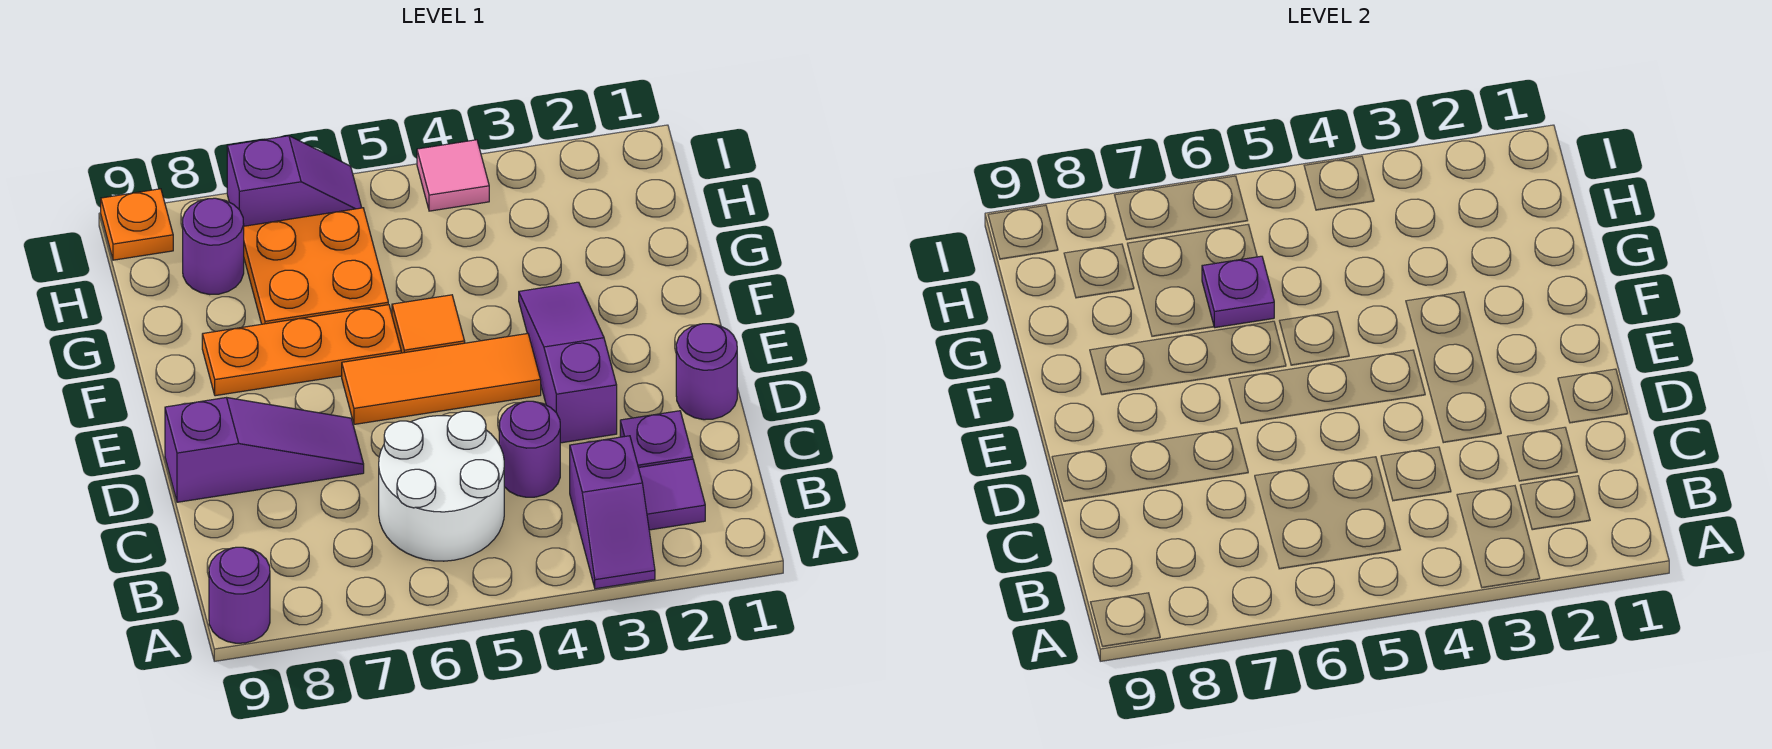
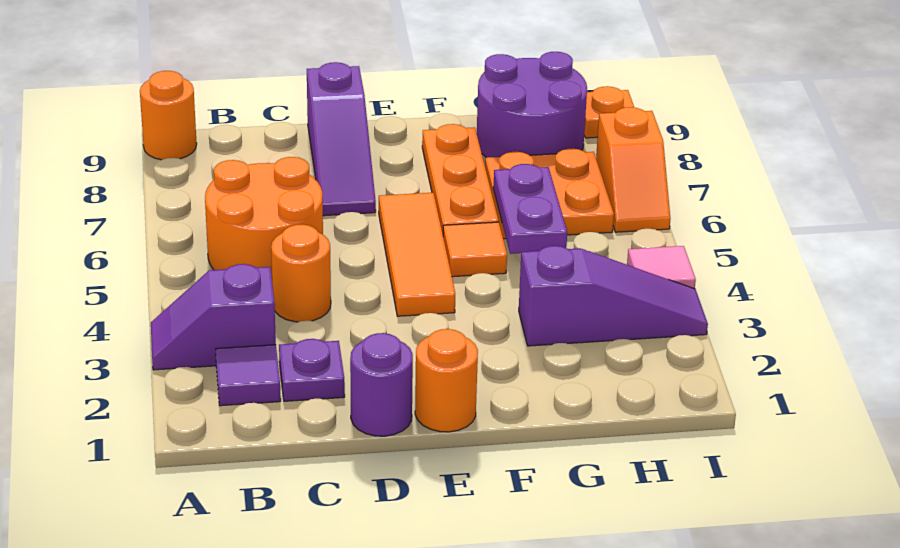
purple round brick A9 level 1 -> orange round brick A9 level 1
white round brick B5:C6 level 1 -> orange round brick B5:C6 level 1
purple round brick C4 level 1 -> orange round brick C4 level 1
purple slope D3:F3 level 1 top D -> purple slope G3:I3 level 1 top G
none -> orange round brick E1 level 1
purple plate G6 level 2 -> purple plate G5:G6 level 2
purple round brick H8 level 1 -> purple round brick G8:H9 level 1
purple slope I6:I7 level 1 top 7 -> orange slope I6:I7 level 1 top 7

